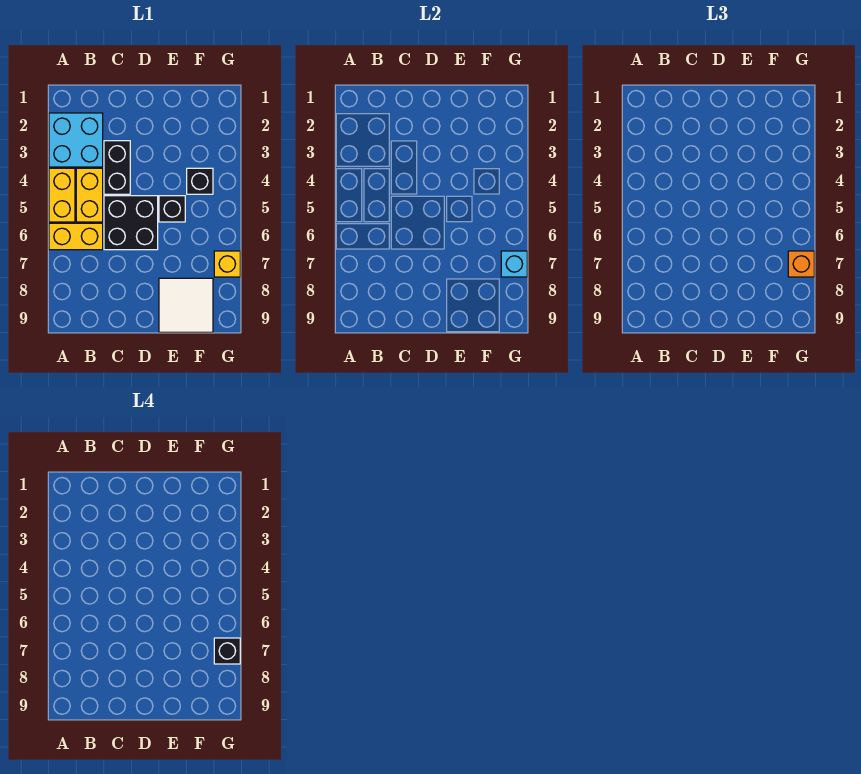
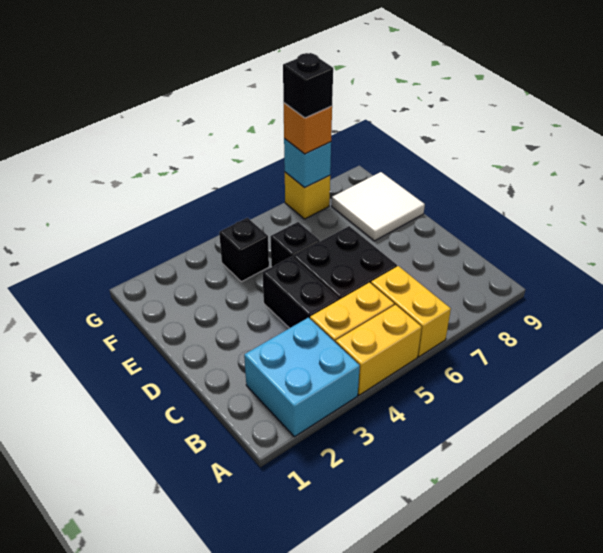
black brick C3:C4 level 1 -> black brick C4:D4 level 1

